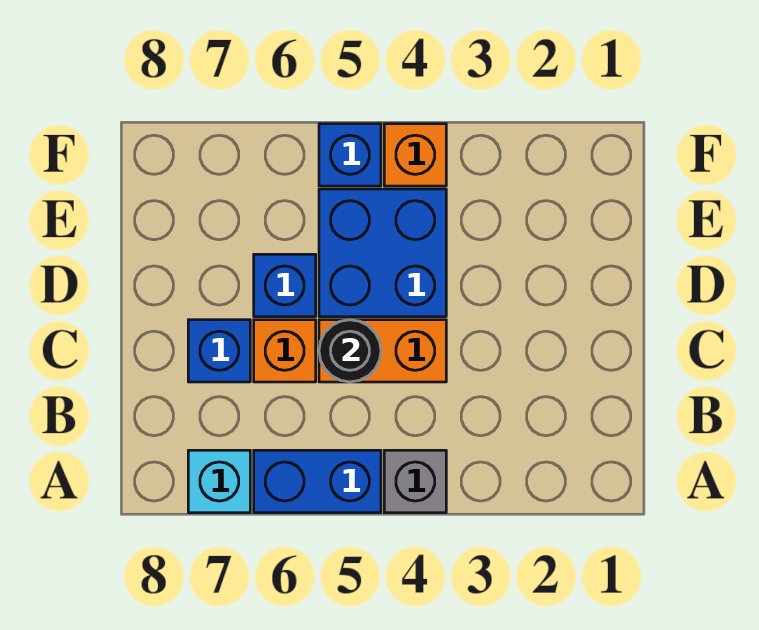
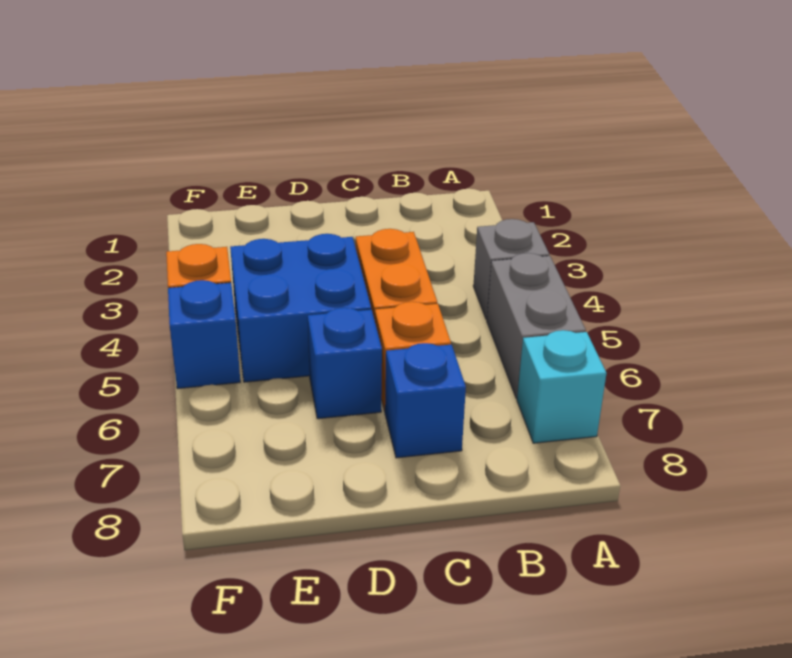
blue brick A5:A6 level 1 -> grey brick A5:A6 level 1
black round brick C5 level 2 -> none

